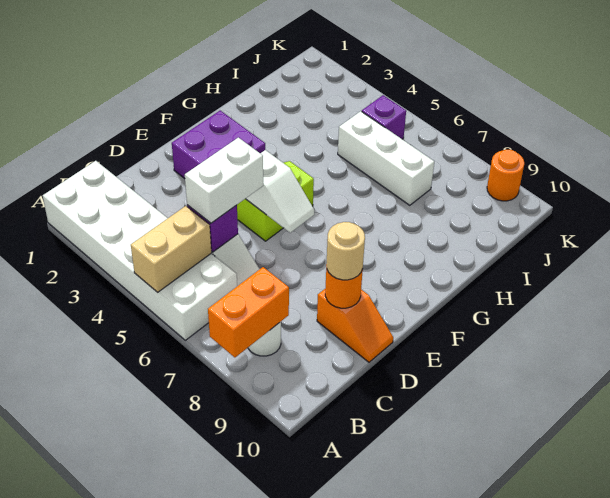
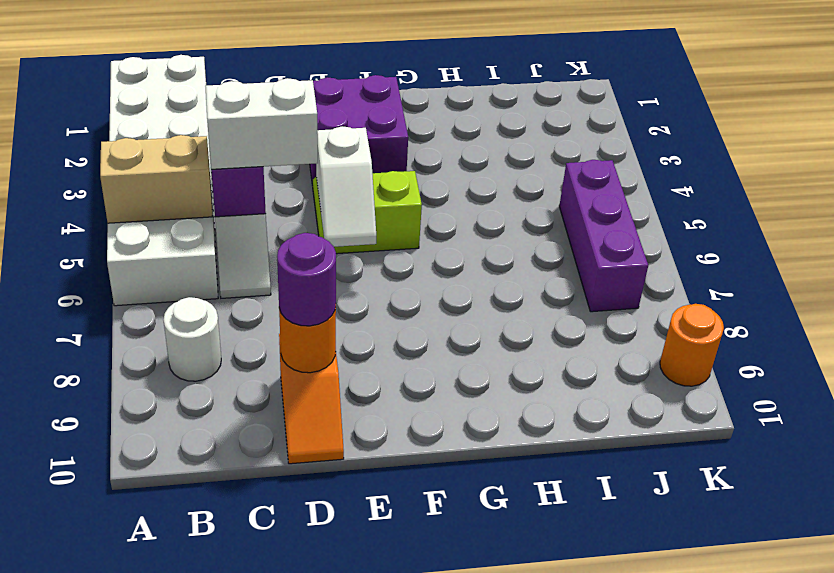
orange brick A8:B8 level 2 -> none
tan round brick D9 level 3 -> purple round brick D9 level 3
white brick I5:I7 level 1 -> none
purple brick J5 level 1 -> purple brick J5:J7 level 1

